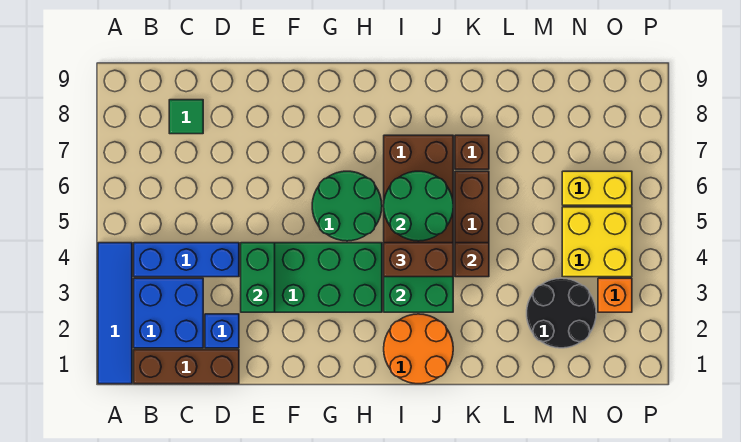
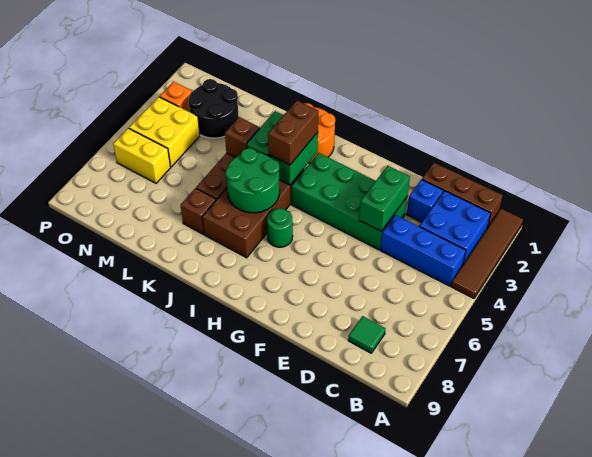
blue tile A1:A4 level 1 -> brown tile A1:A4 level 1
green round brick G5:H6 level 1 -> green round brick H6 level 1
brown brick I4:J4 level 3 -> brown brick I3:I4 level 3

